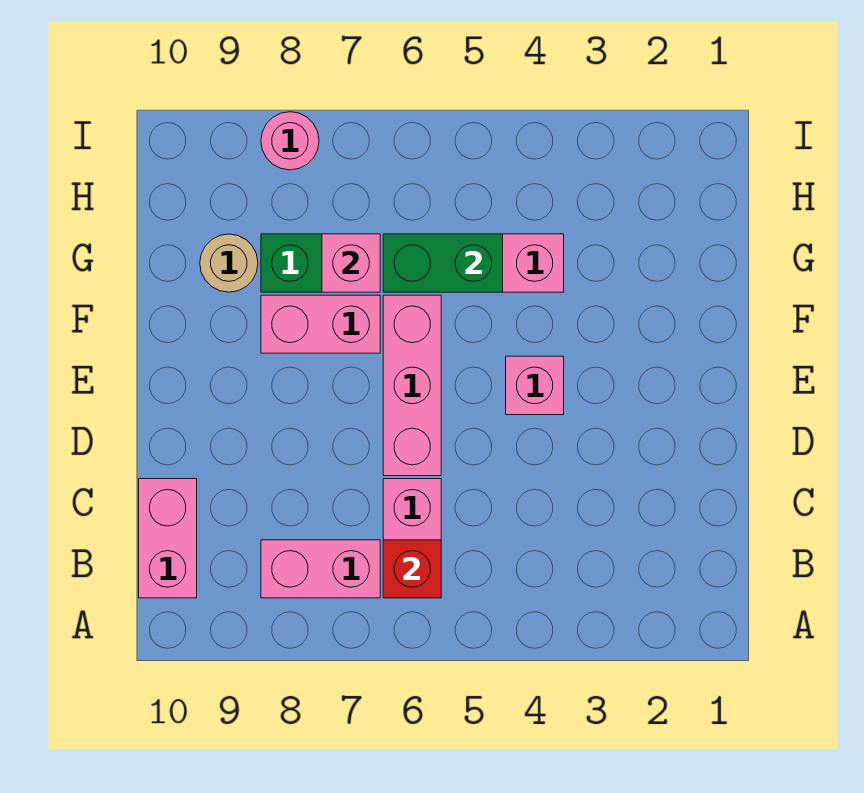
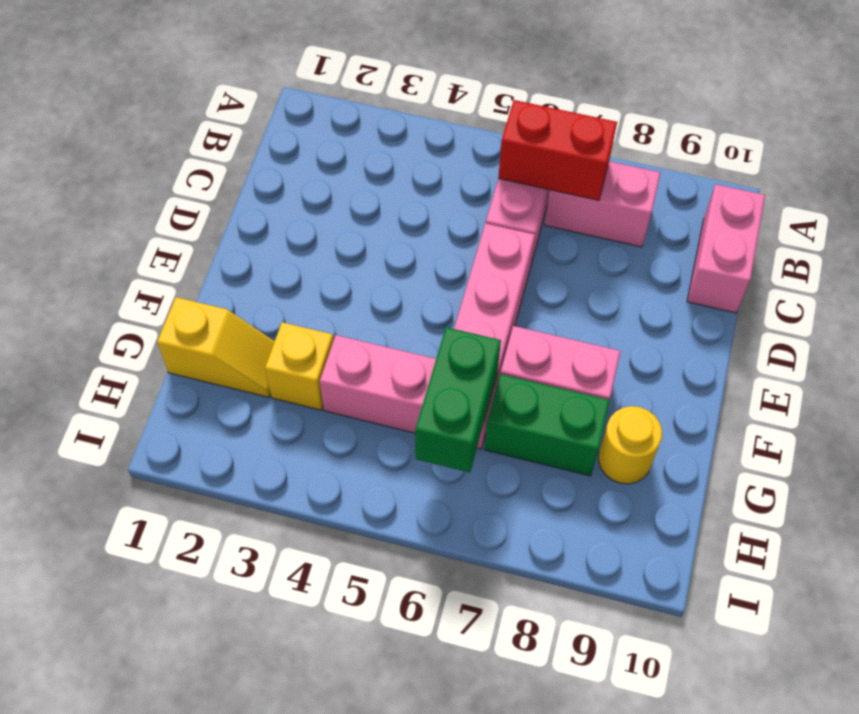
red brick B6 level 2 -> red brick B6:B7 level 2
pink brick E4 level 1 -> none
none -> yellow slope G1:G2 level 1 top 1
none -> yellow brick G3 level 1
green brick G5:G6 level 2 -> green brick G6:H6 level 2
pink brick G7 level 2 -> none
tan round brick G9 level 1 -> yellow round brick G9 level 1
pink round brick I8 level 1 -> none

